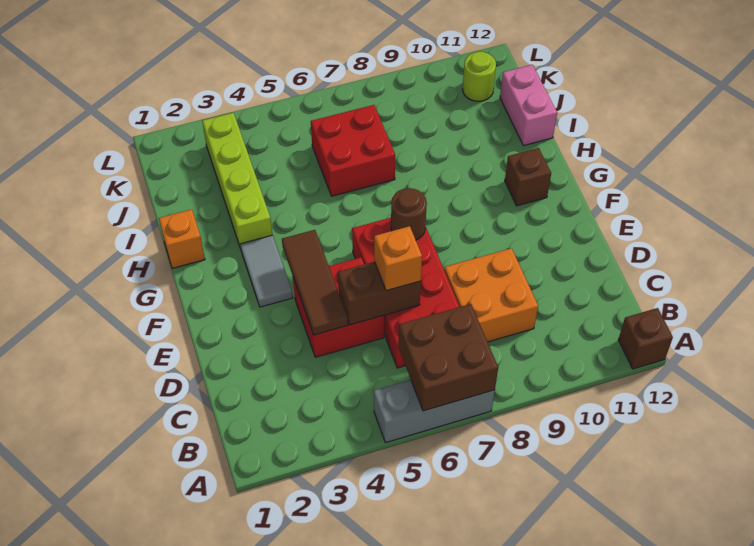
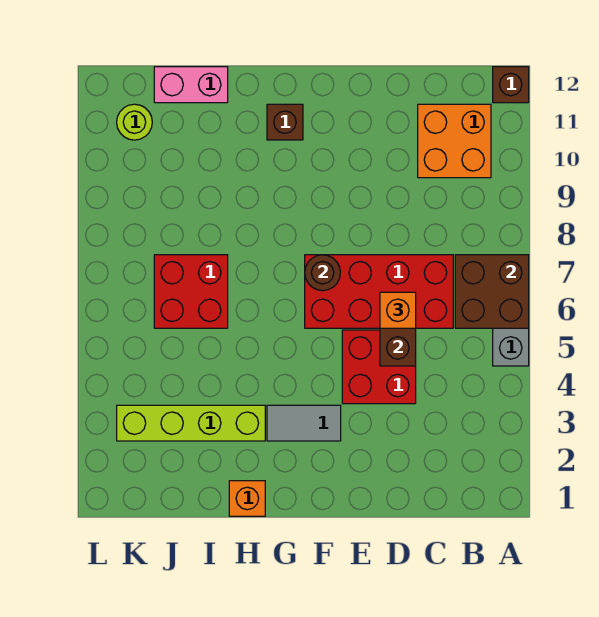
orange brick C8:D9 level 1 -> orange brick B10:C11 level 1
brown tile D4:F4 level 2 -> none

